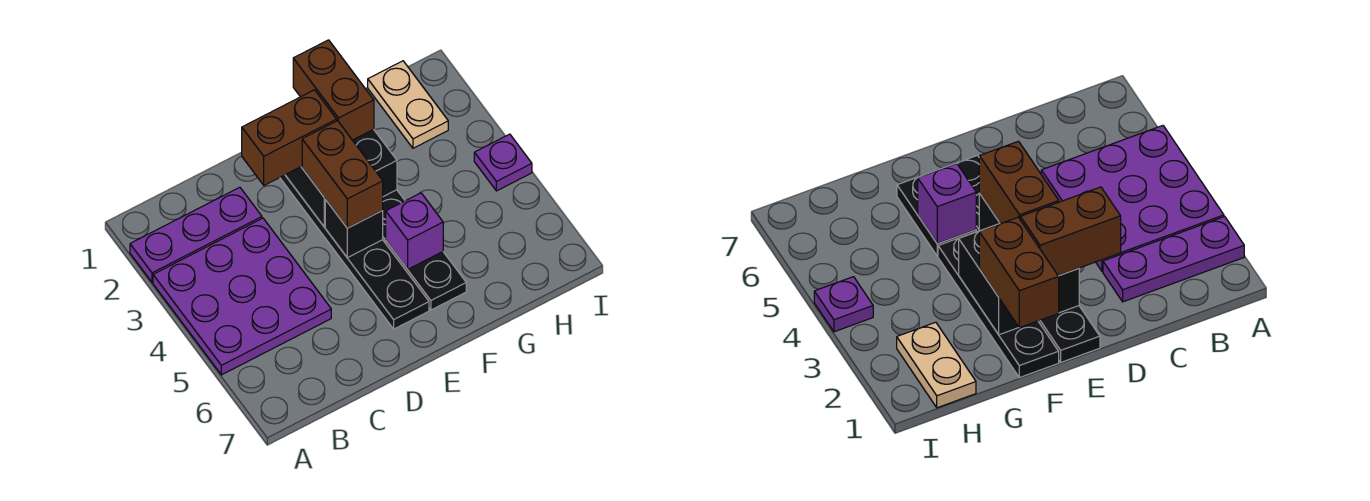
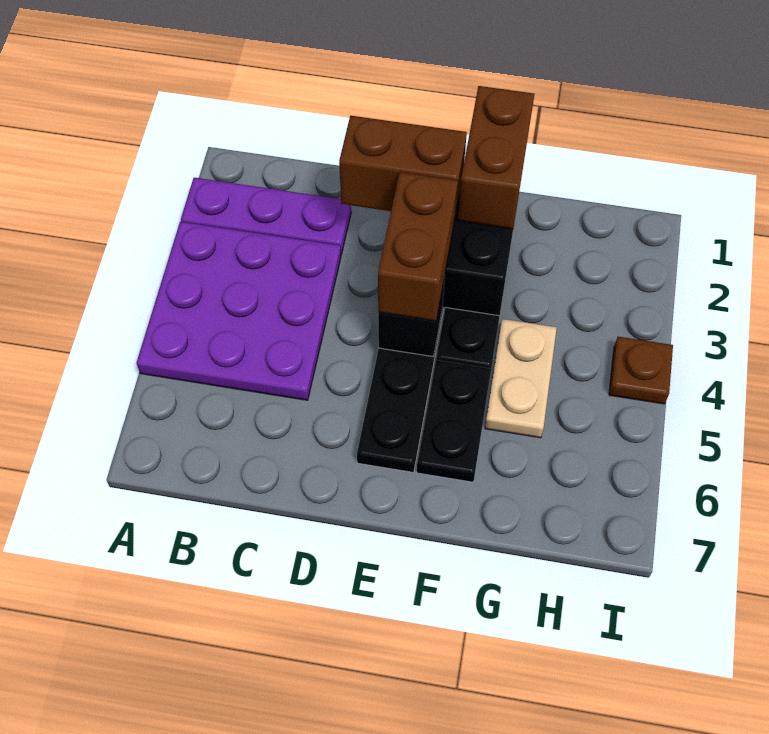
purple brick F5 level 2 -> none
tan plate H1:H2 level 1 -> tan plate G4:G5 level 1
purple plate I4 level 1 -> brown plate I4 level 1

